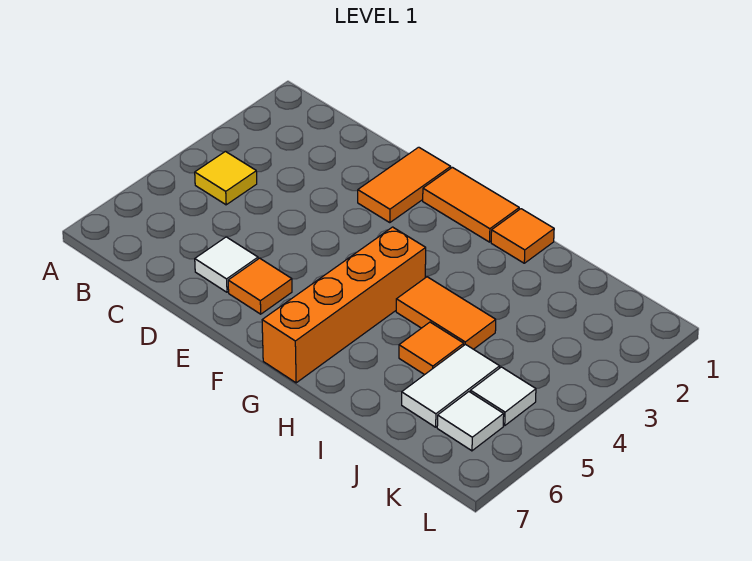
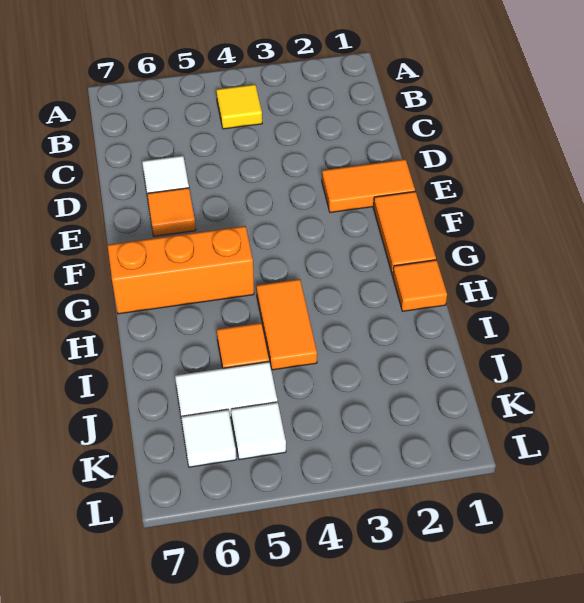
orange brick G4:G7 level 1 -> orange brick G5:G7 level 1

